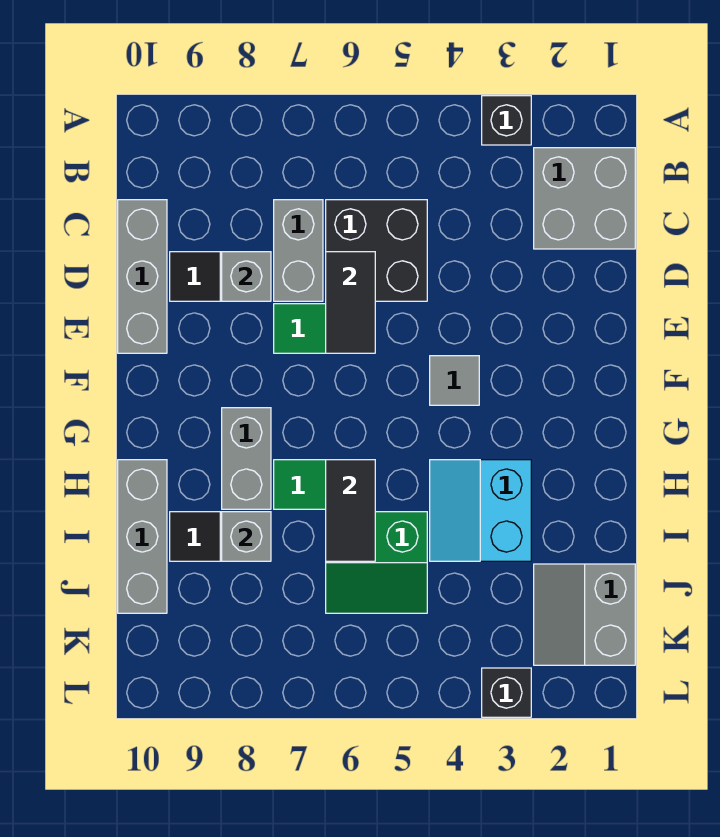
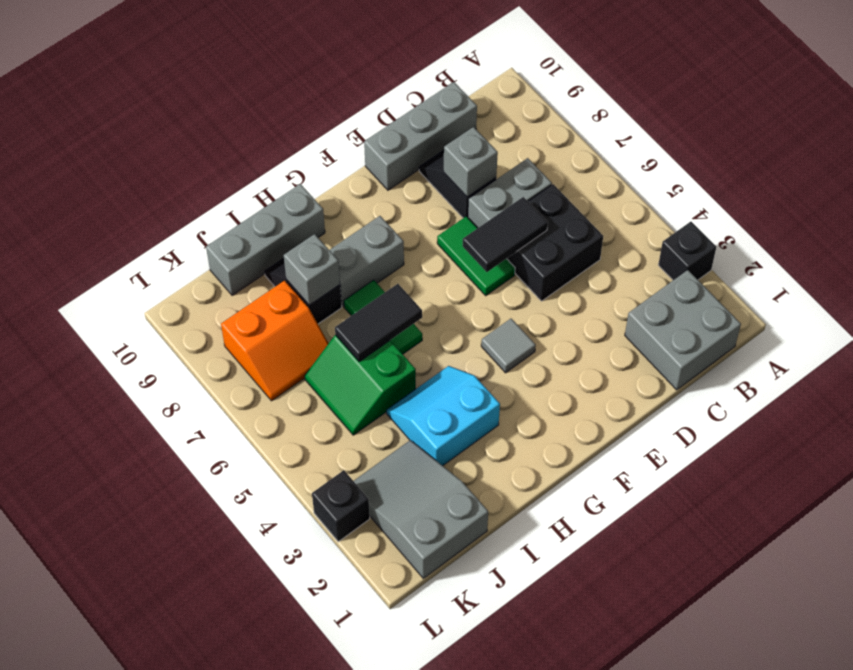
grey slope J1:K2 level 1 top 1 -> grey slope J1:K3 level 1 top 1
none -> orange slope J7:K8 level 1 top 8

